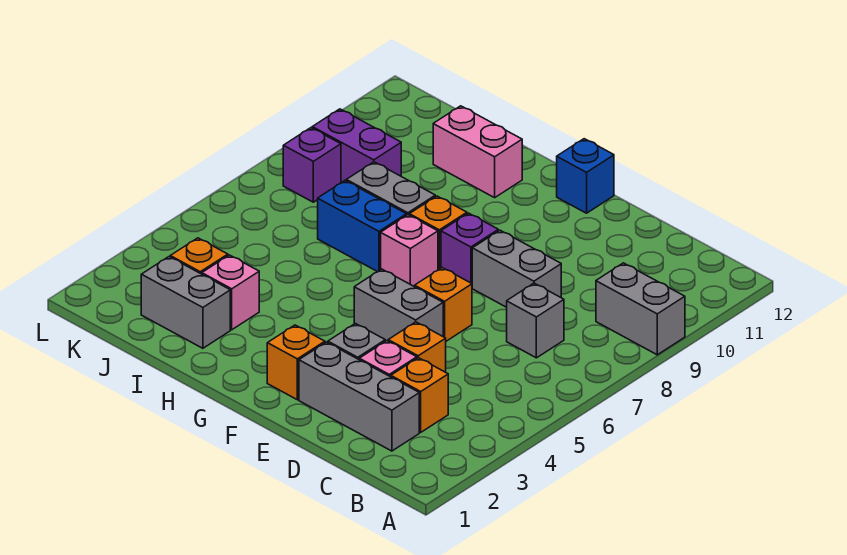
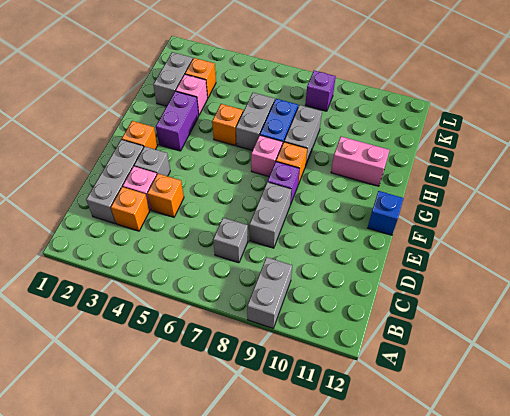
grey brick E5:F5 level 1 -> grey brick H6:I6 level 1
orange brick E6 level 1 -> orange brick H5 level 1
pink brick H11:I11 level 1 -> pink brick H10:H11 level 1
purple brick J9:K9 level 1 -> purple brick G3:H3 level 1

